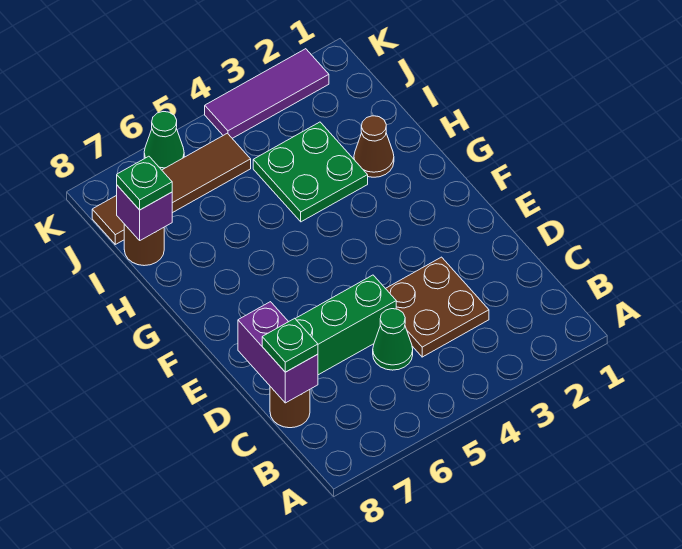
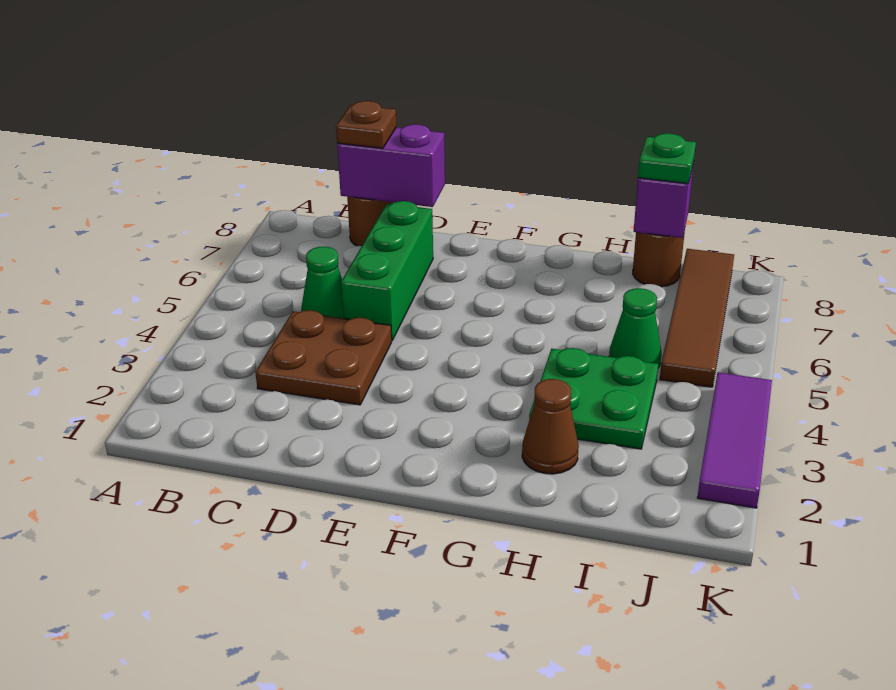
green plate C8 level 3 -> brown plate C8 level 3
green cone K6 level 1 -> green cone I5 level 1

